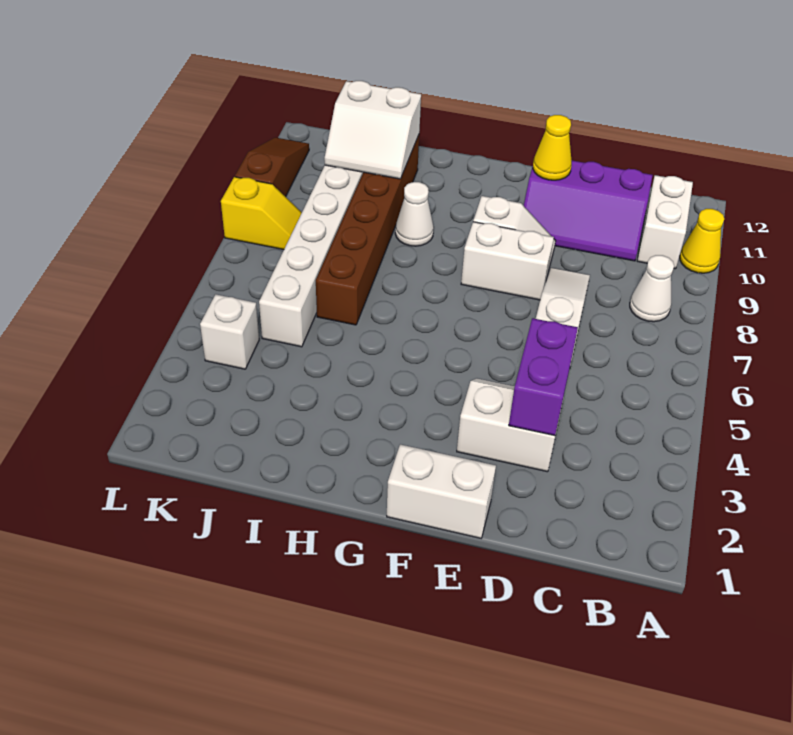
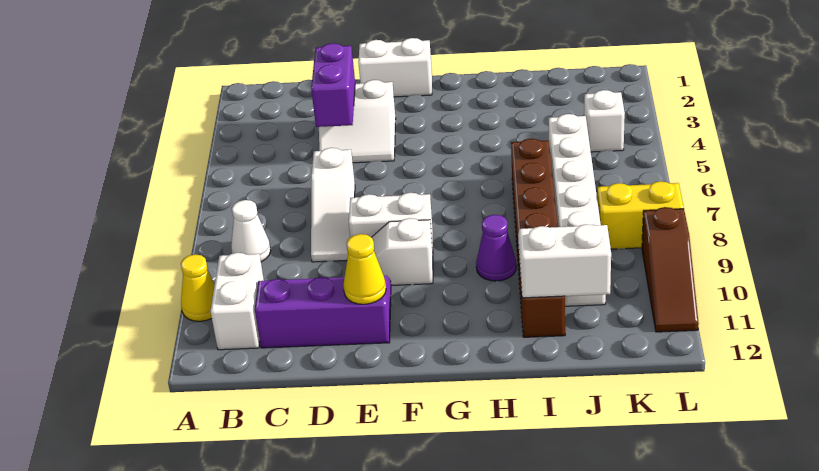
white cone H9 level 1 -> purple cone H9 level 1
yellow slope K8:L8 level 1 top L -> yellow brick K8:L8 level 1

